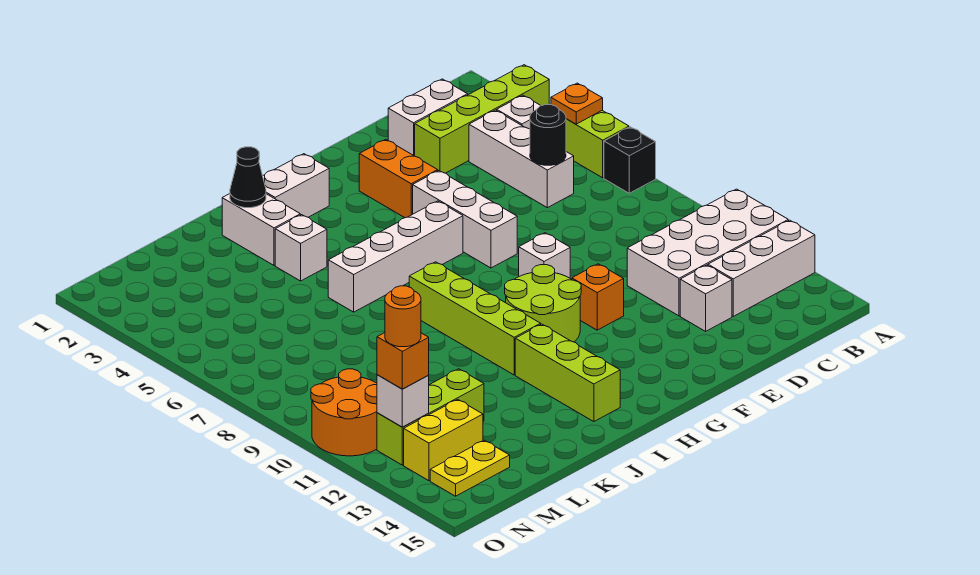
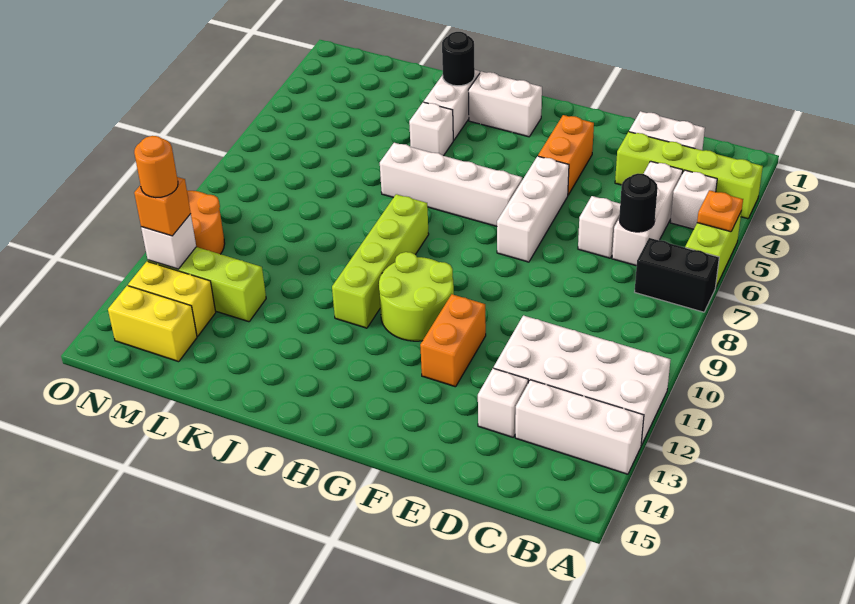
black brick A7 level 1 -> black brick A7:B7 level 1
white brick F9 level 1 -> white brick D6 level 1
orange brick F11 level 1 -> orange brick F11:F12 level 1
lime brick I12:I14 level 1 -> none
black cone J2 level 2 -> black round brick J2 level 2
yellow plate M14:N14 level 1 -> yellow brick M14:N14 level 1

